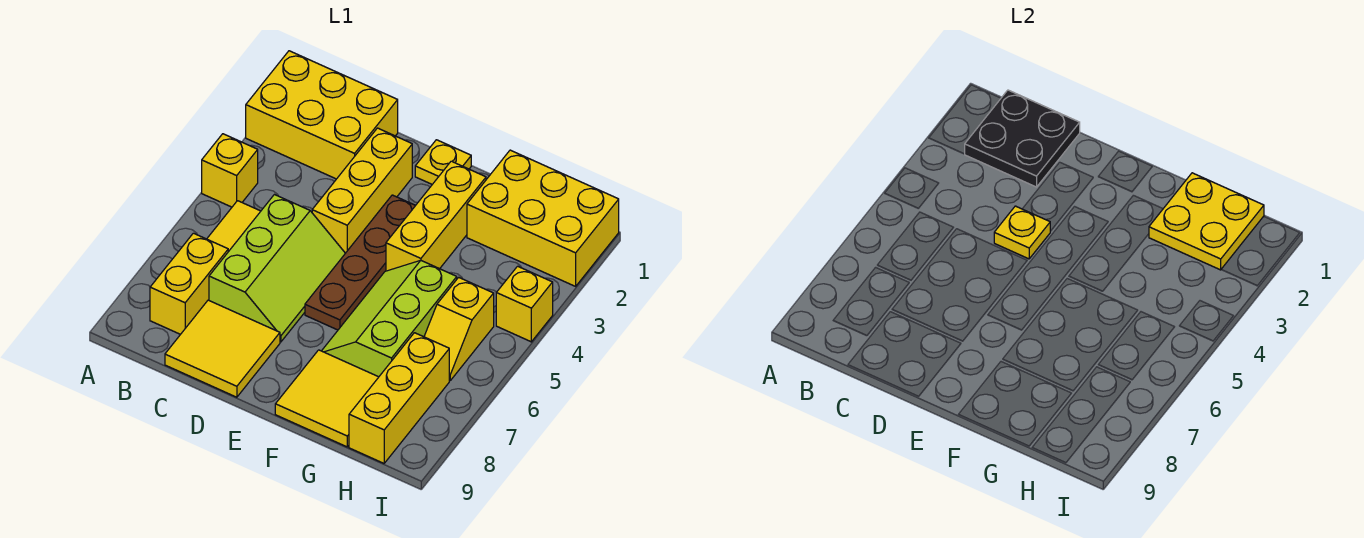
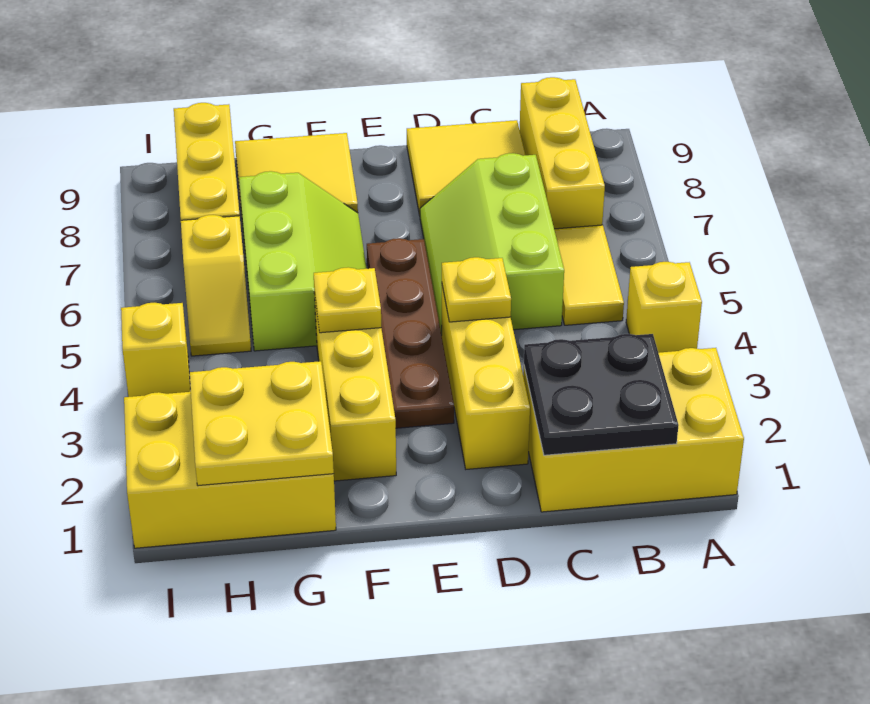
yellow brick B7:B8 level 1 -> yellow brick B7:B9 level 1
yellow plate E1 level 1 -> yellow plate F4 level 2
yellow slope H5:H6 level 1 top 5 -> yellow slope H5:H6 level 1 top 6

